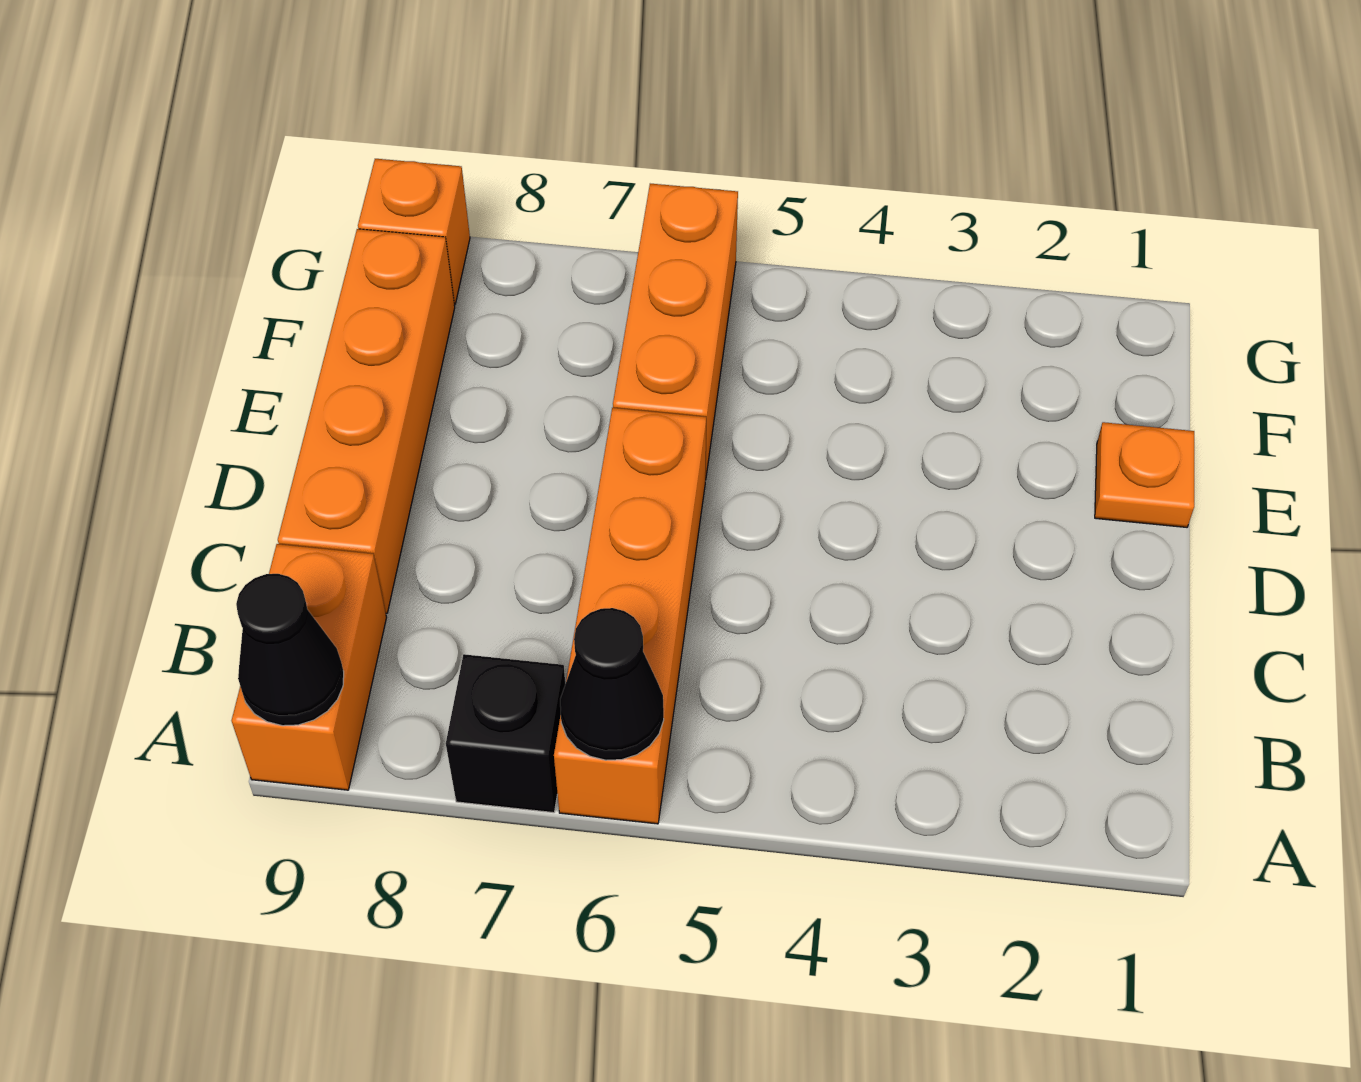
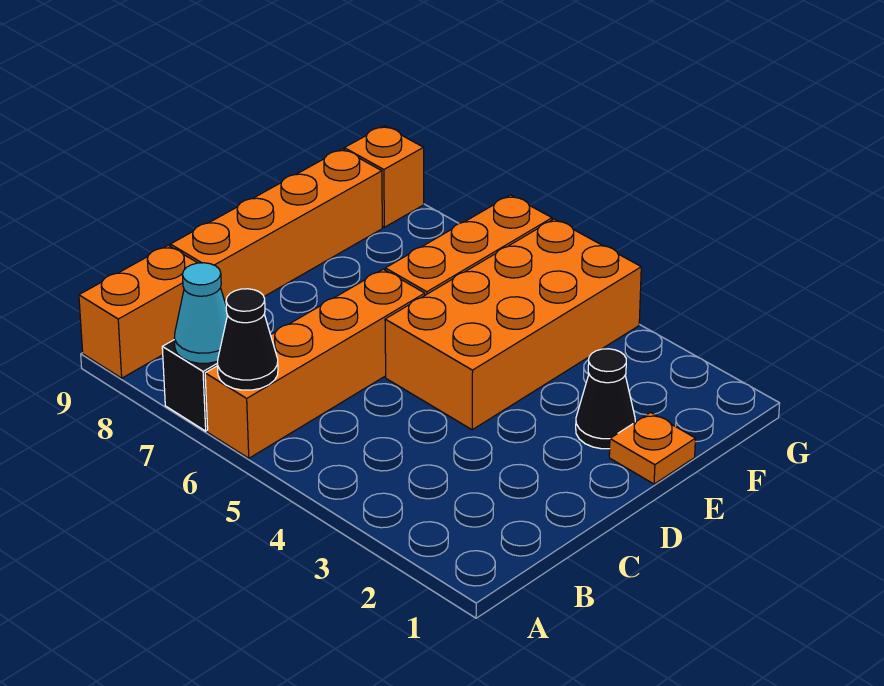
none -> cyan cone A7 level 2
black cone A9 level 2 -> black cone E2 level 1
none -> orange brick D4:G5 level 1

